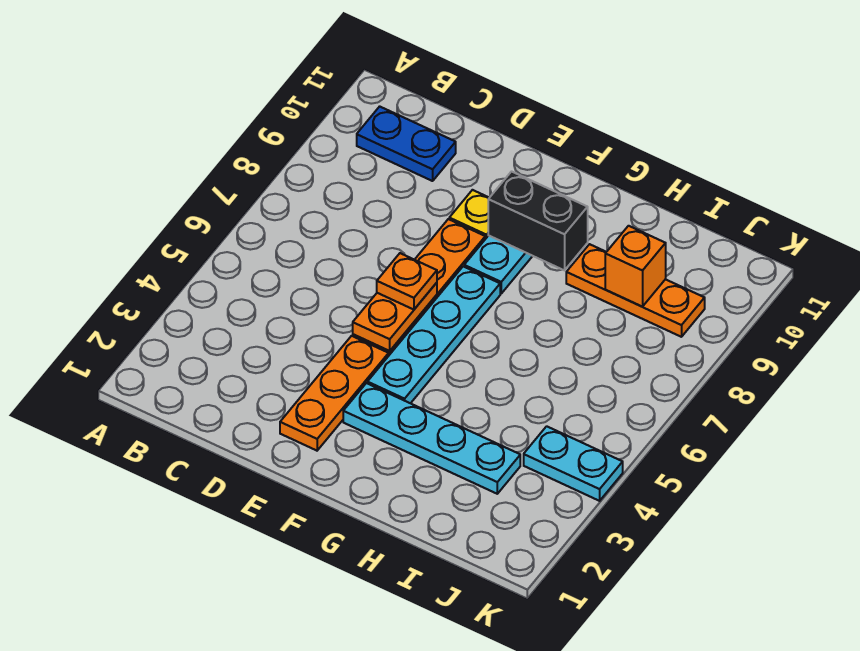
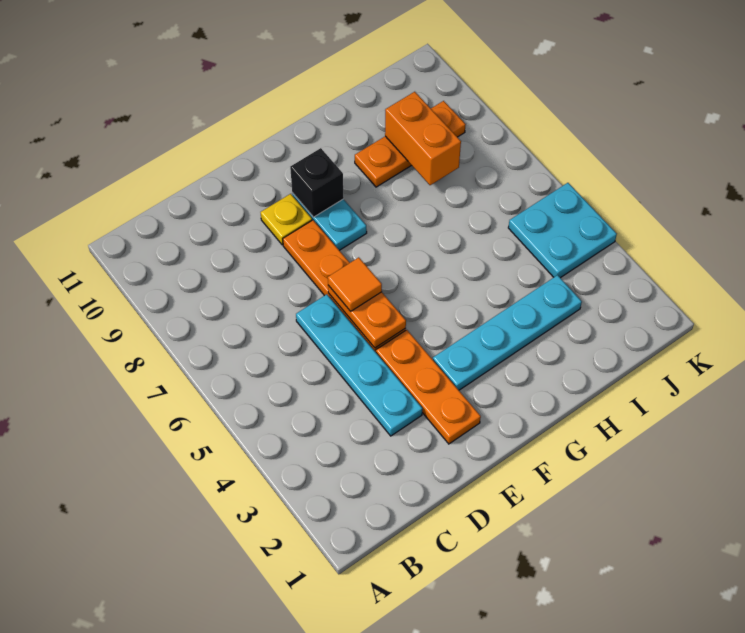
blue plate B10:C10 level 1 -> none
orange plate E6 level 3 -> orange tile E6 level 3
cyan plate F4:F7 level 1 -> cyan plate D3:D6 level 1
black brick F9:G9 level 2 -> black brick F9 level 2
orange brick I9 level 2 -> orange brick I8:I9 level 2
cyan plate J4:K4 level 1 -> cyan plate J4:K5 level 1

